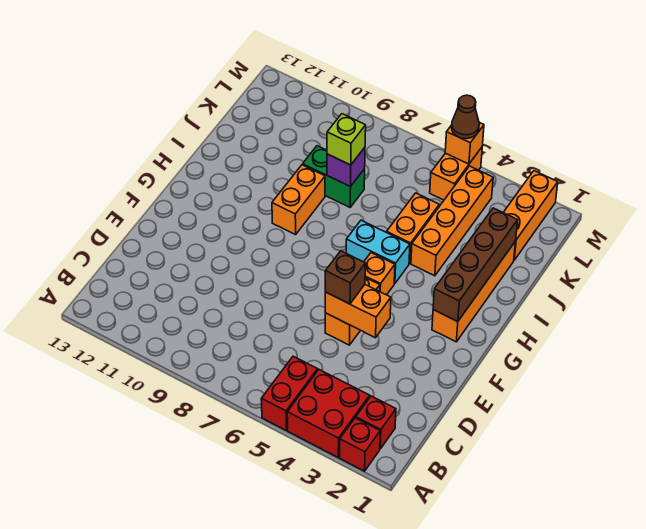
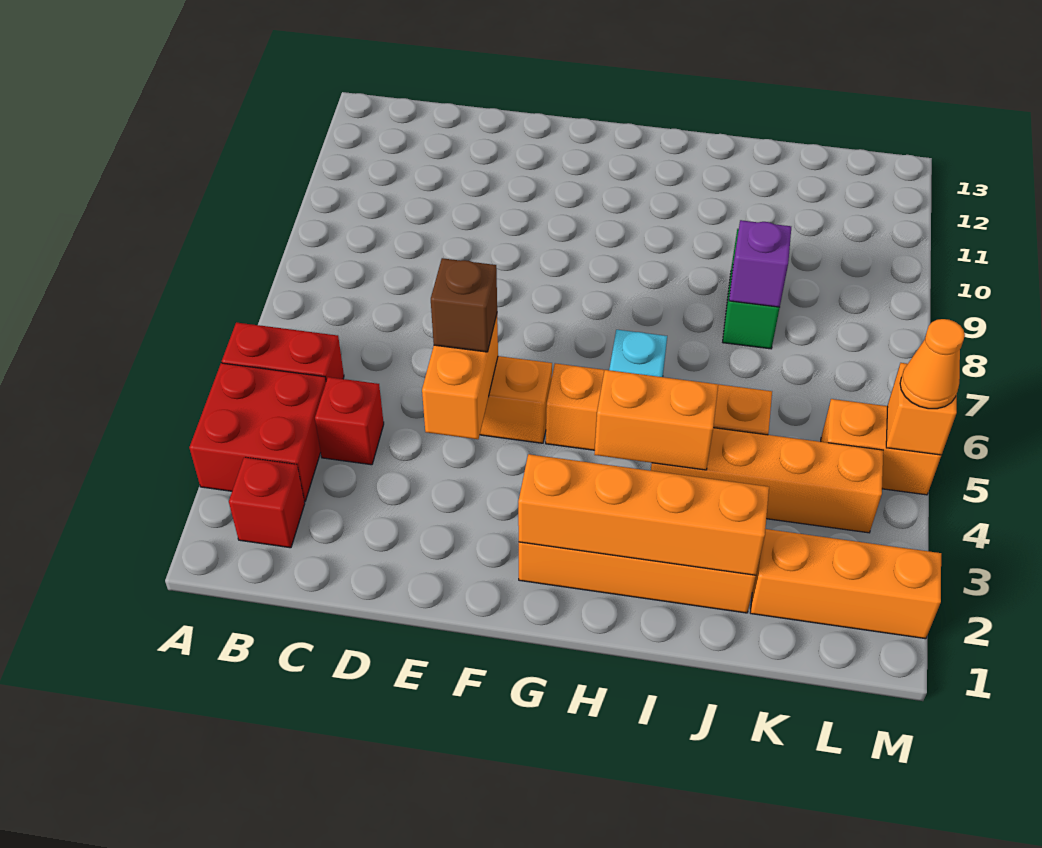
red brick A2 level 1 -> red brick C4 level 1
brown brick G2:J2 level 2 -> orange brick G2:J2 level 2
orange brick H9:I9 level 1 -> orange brick H4:I4 level 2
lime brick J8 level 3 -> none
brown cone M5 level 3 -> orange cone M5 level 3

